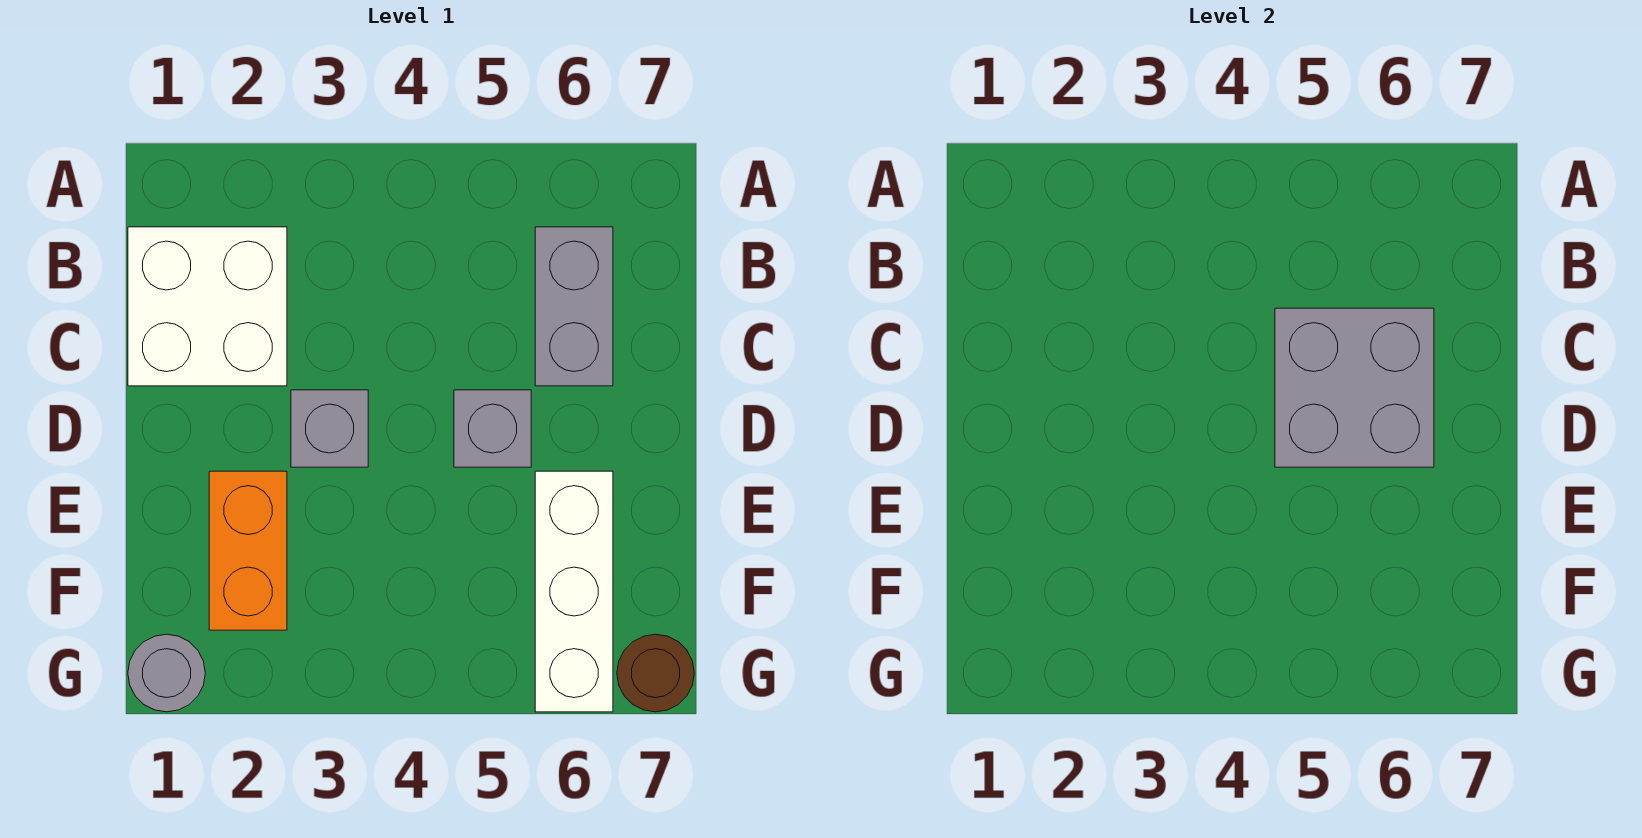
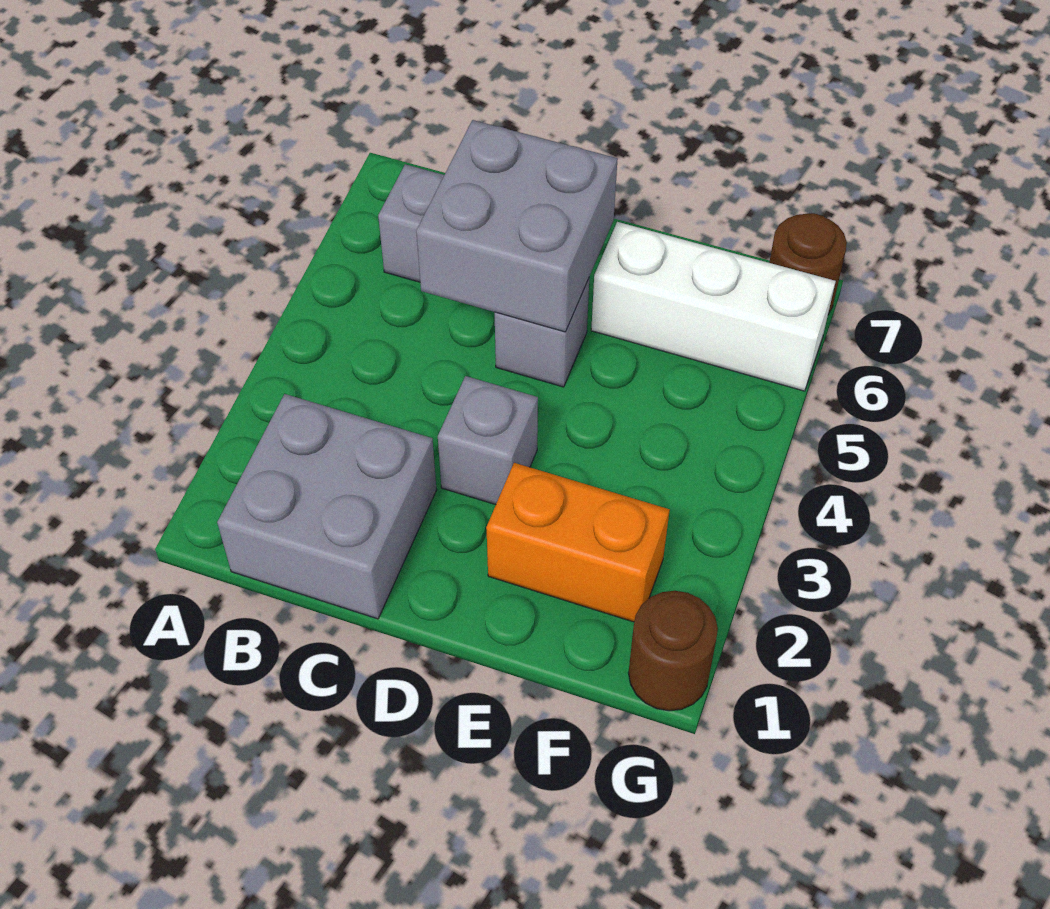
white brick B1:C2 level 1 -> grey brick B1:C2 level 1
grey round brick G1 level 1 -> brown round brick G1 level 1

